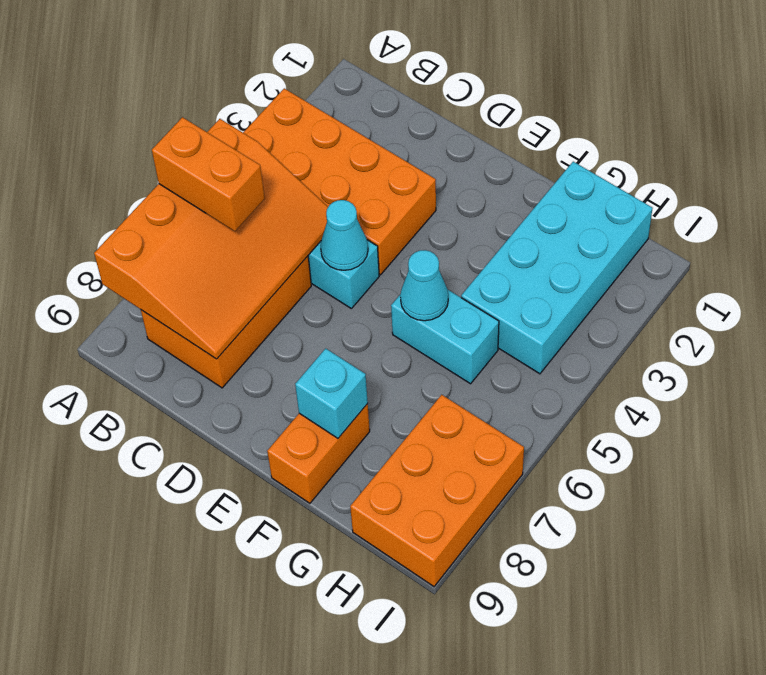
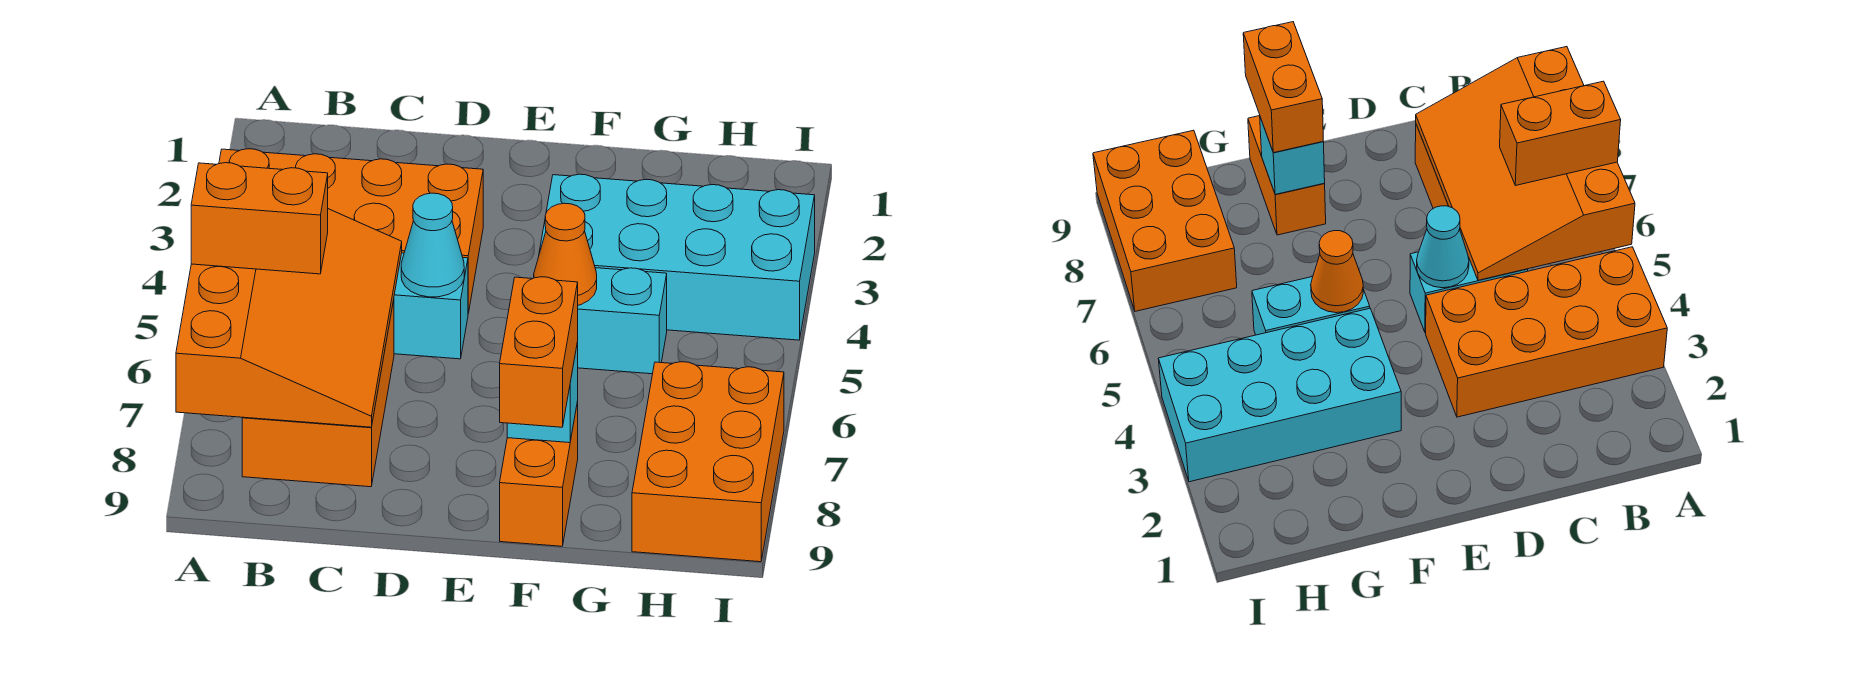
cyan cone F5 level 2 -> orange cone F5 level 2
none -> orange brick F8:F9 level 3
cyan brick G1:H4 level 1 -> cyan brick F3:I4 level 1

